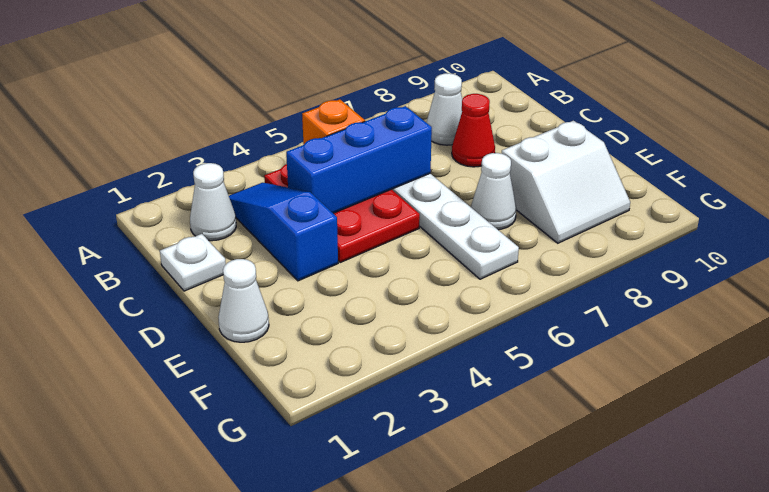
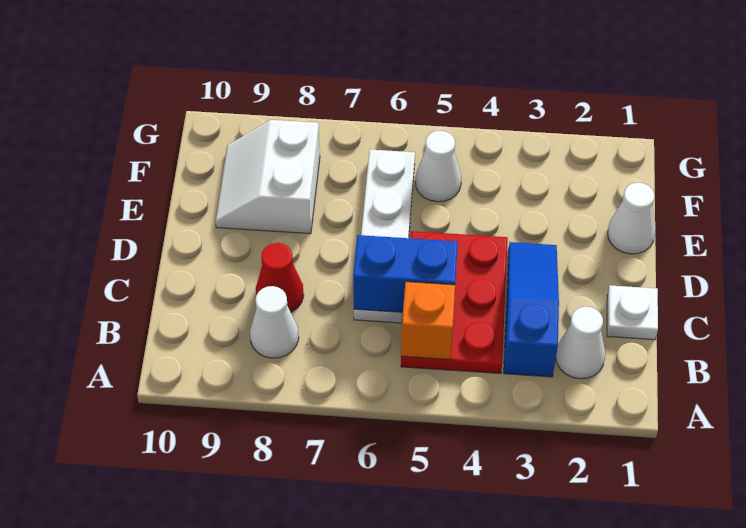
blue slope B3:D3 level 1 top D -> blue slope B3:D3 level 1 top B
blue brick C4:C6 level 2 -> blue brick C5:C6 level 2
white cone E7 level 1 -> white cone F5 level 1
white slope E8:F9 level 1 top E -> white slope E8:F9 level 1 top 8

